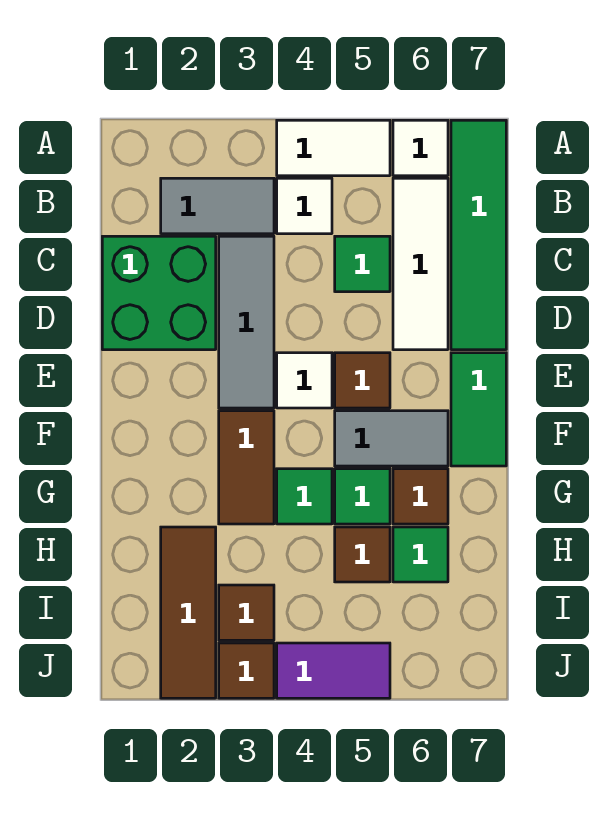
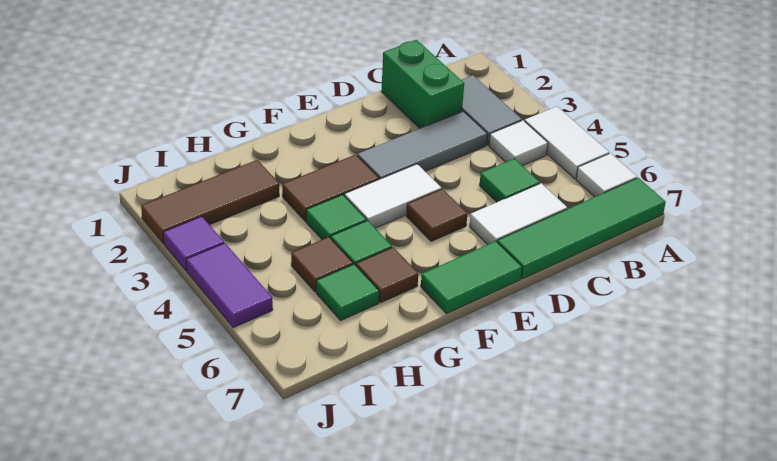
white tile B6:D6 level 1 -> white tile C6:D6 level 1
green brick C1:D2 level 1 -> green brick C1:C2 level 1
white tile E4 level 1 -> white tile E4:F4 level 1
grey tile F5:F6 level 1 -> none
brown tile I3 level 1 -> none
brown tile J3 level 1 -> purple tile J3 level 1

